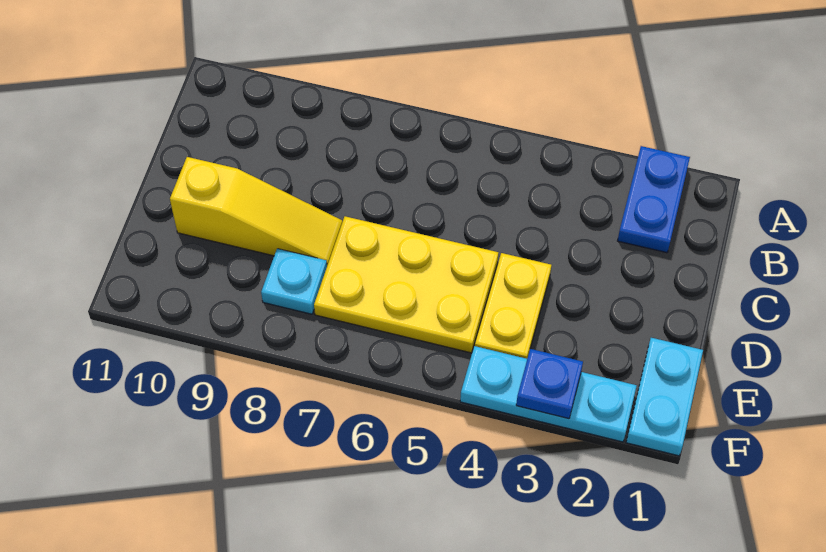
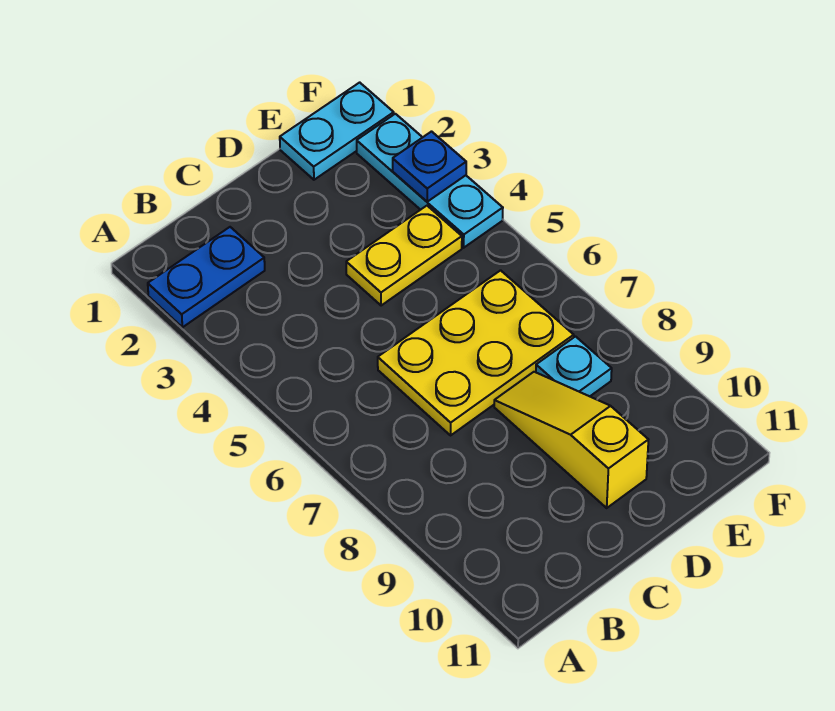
yellow plate D5:E7 level 1 -> yellow plate C6:E7 level 1

